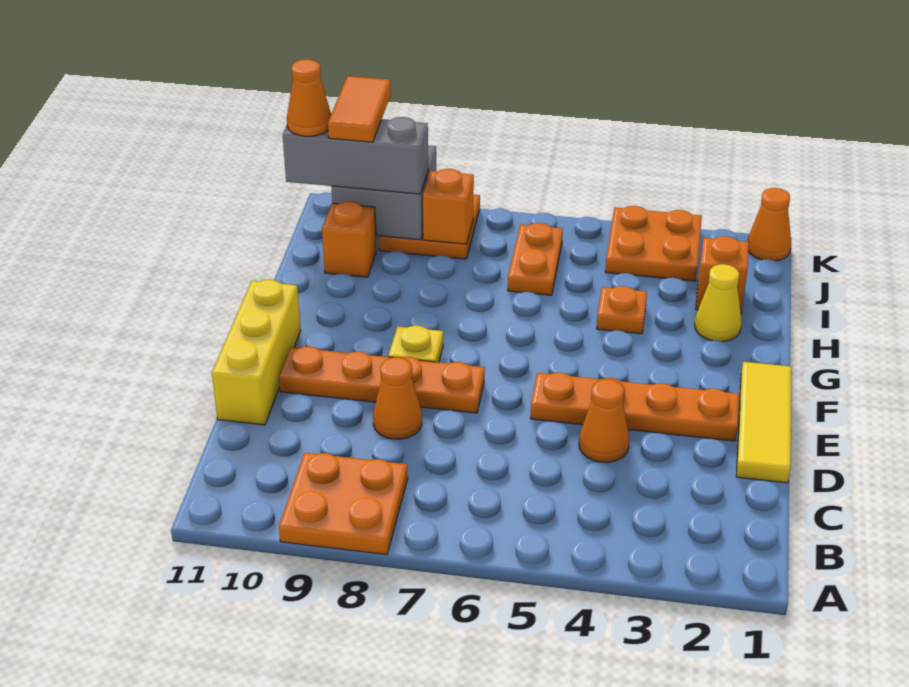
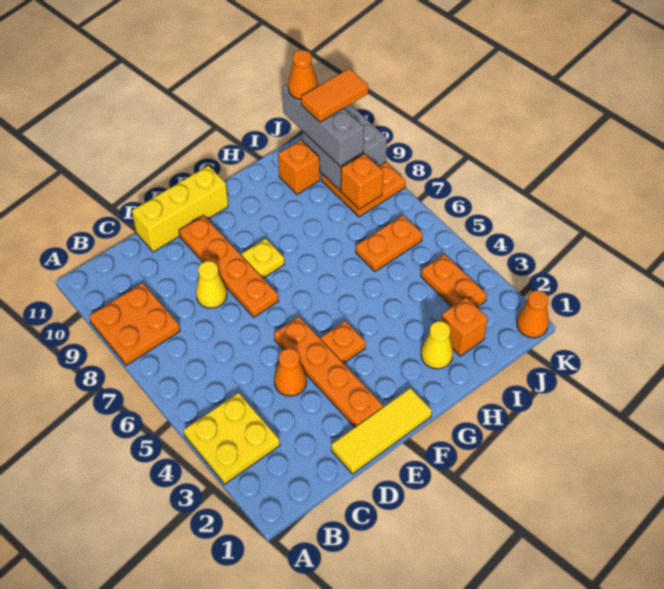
none -> yellow plate A3:B4 level 1
orange cone D8 level 1 -> yellow cone D8 level 1
orange plate H4 level 1 -> orange plate F4 level 1
orange plate J3:K4 level 1 -> orange plate J3:J4 level 1

